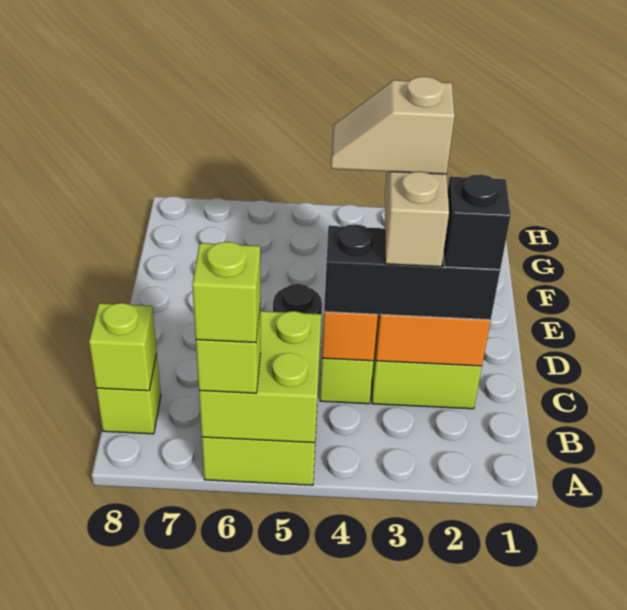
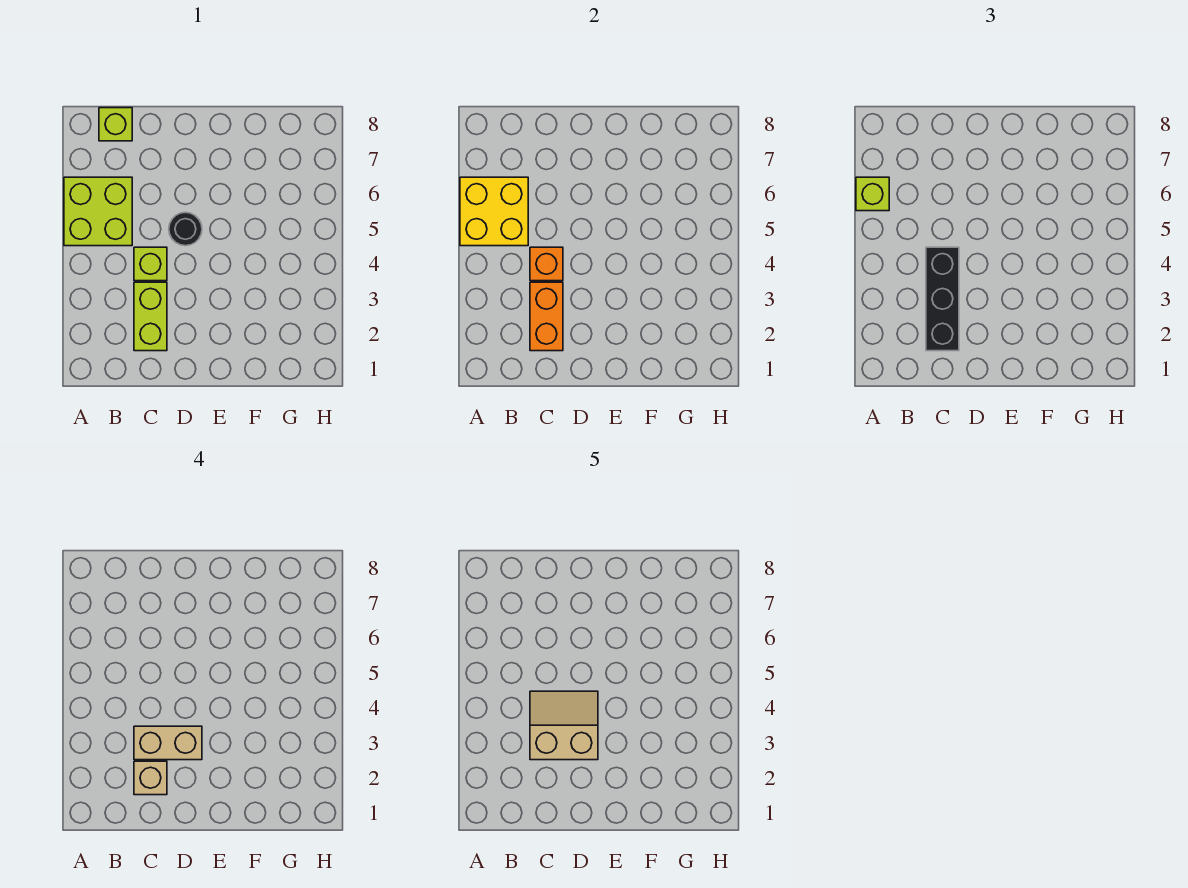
lime brick A5:B6 level 2 -> yellow brick A5:B6 level 2
lime brick A6 level 4 -> none
lime brick B8 level 2 -> none
black brick C2 level 4 -> tan brick C2 level 4
tan slope D3:D4 level 5 top 3 -> tan slope C3:D4 level 5 top 3

